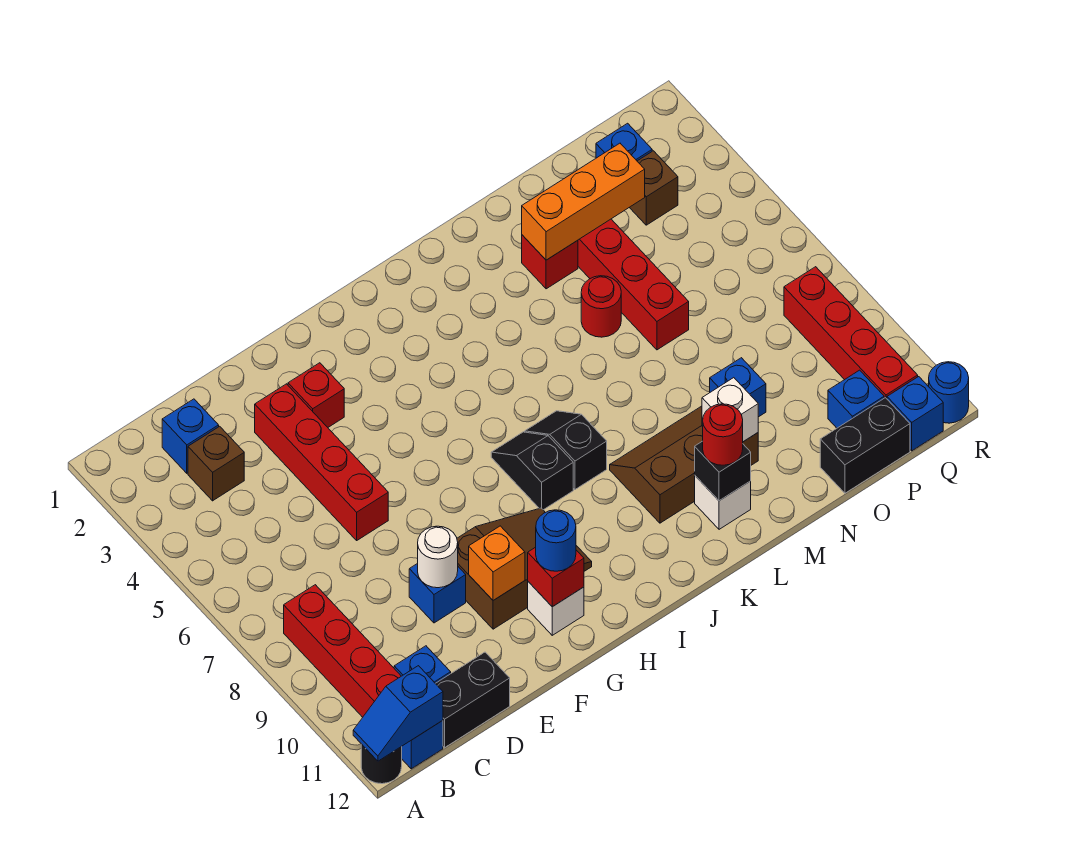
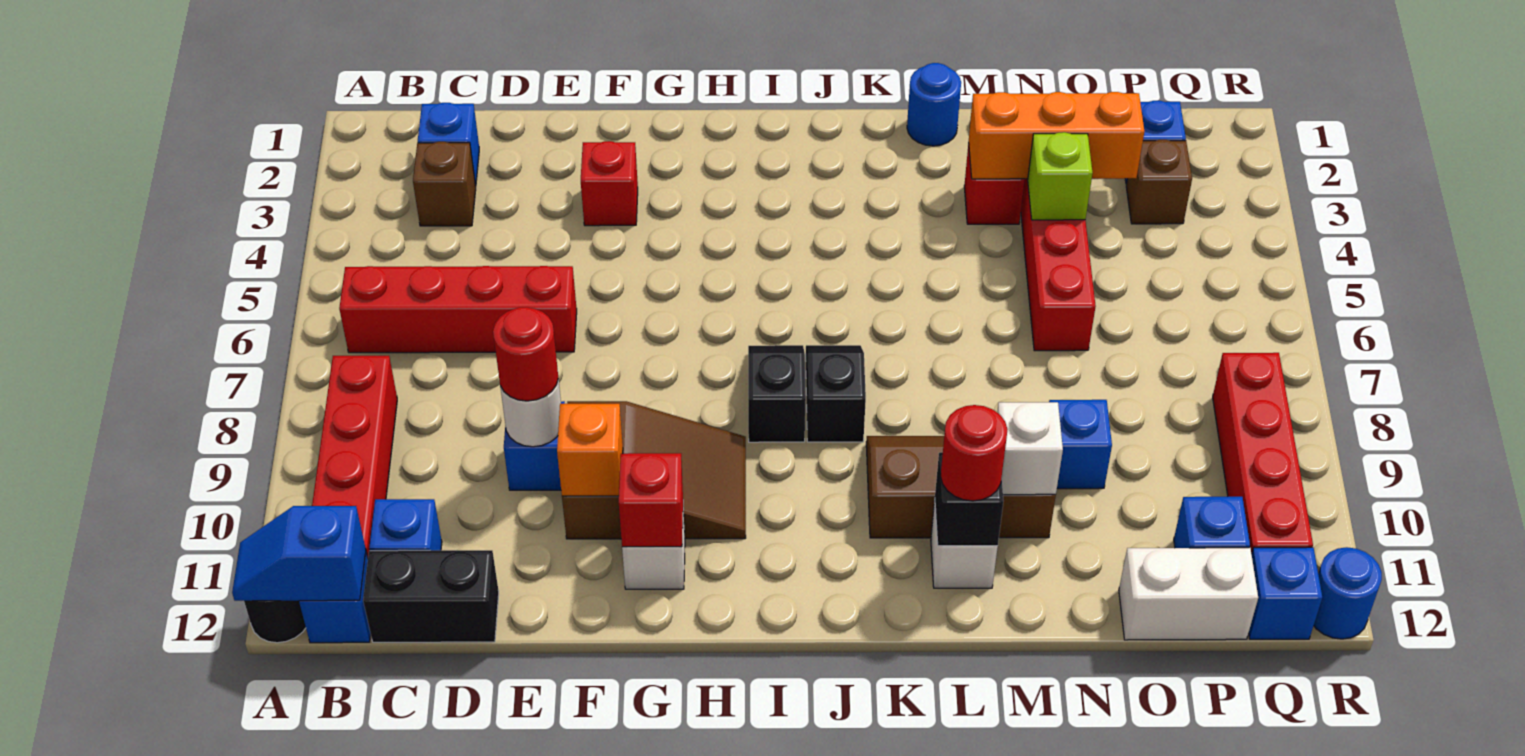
red brick E3:E6 level 1 -> red brick B6:E6 level 1
blue round brick G11 level 3 -> blue round brick L1 level 1
red round brick M5 level 1 -> red round brick E9 level 3
none -> lime brick N4 level 2
black brick O12:P12 level 1 -> white brick O12:P12 level 1

